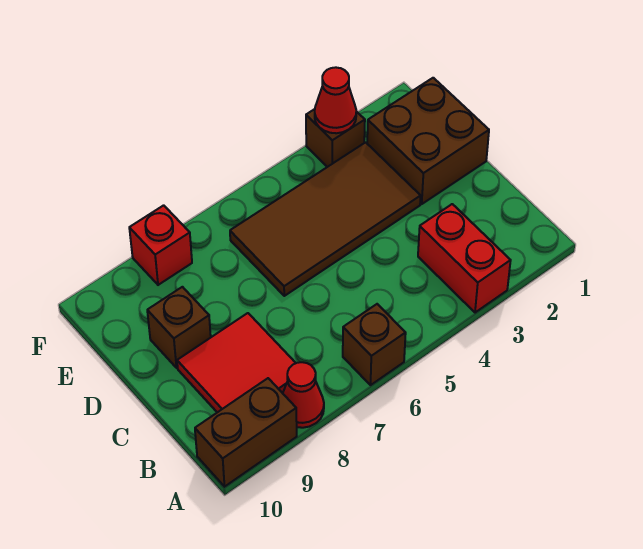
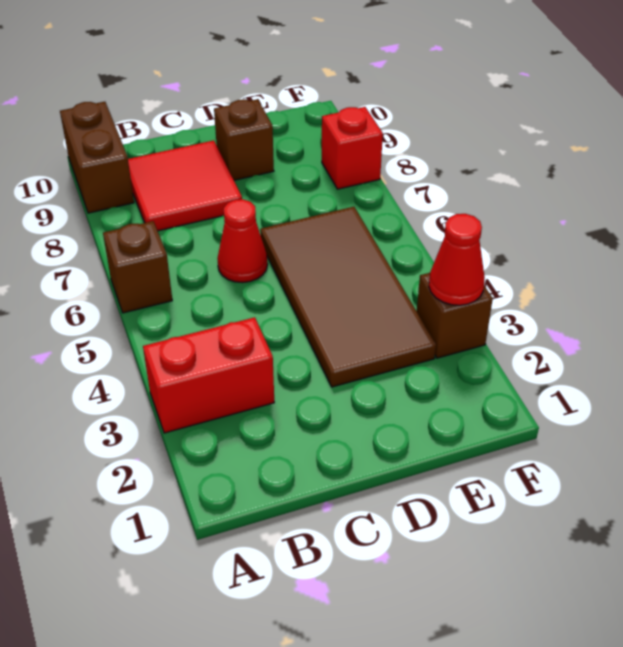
red cone A8 level 1 -> red cone C6 level 1
brown brick D1:E2 level 1 -> none

